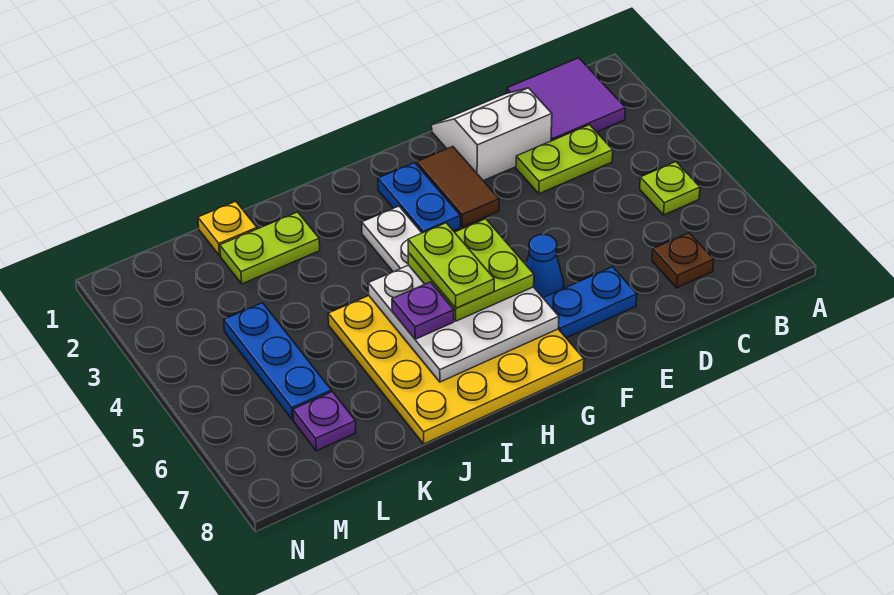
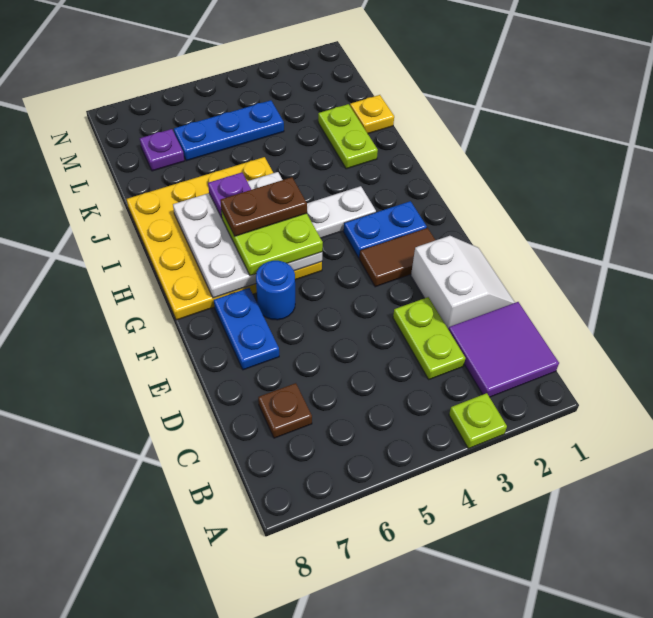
lime plate B5 level 1 -> lime plate A3 level 1
blue cone F6 level 1 -> blue round brick F6 level 1
lime plate H5:H6 level 4 -> brown plate H5:H6 level 4

